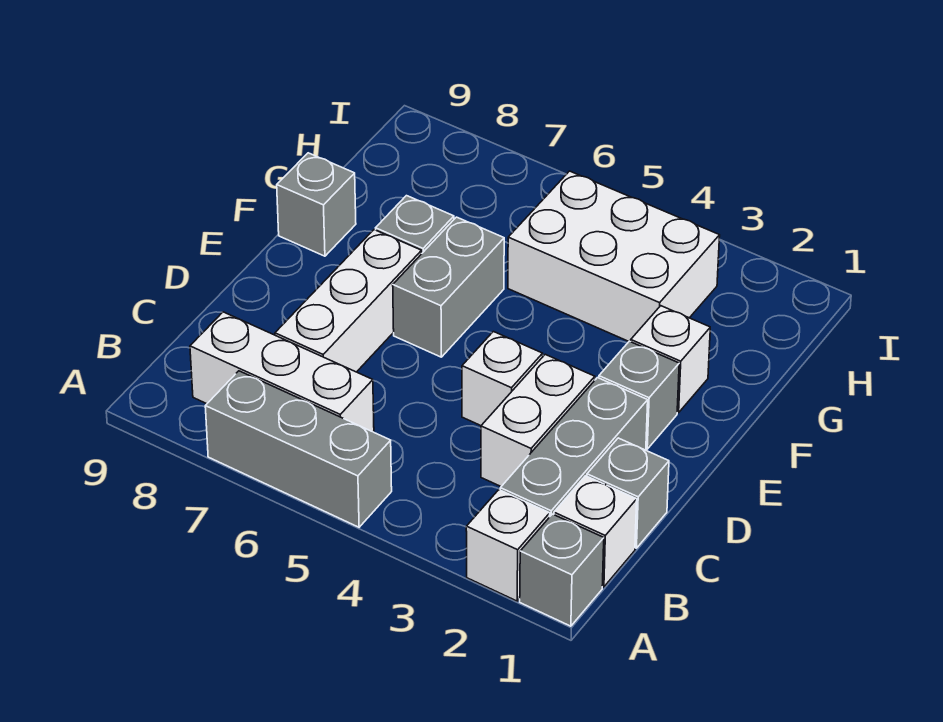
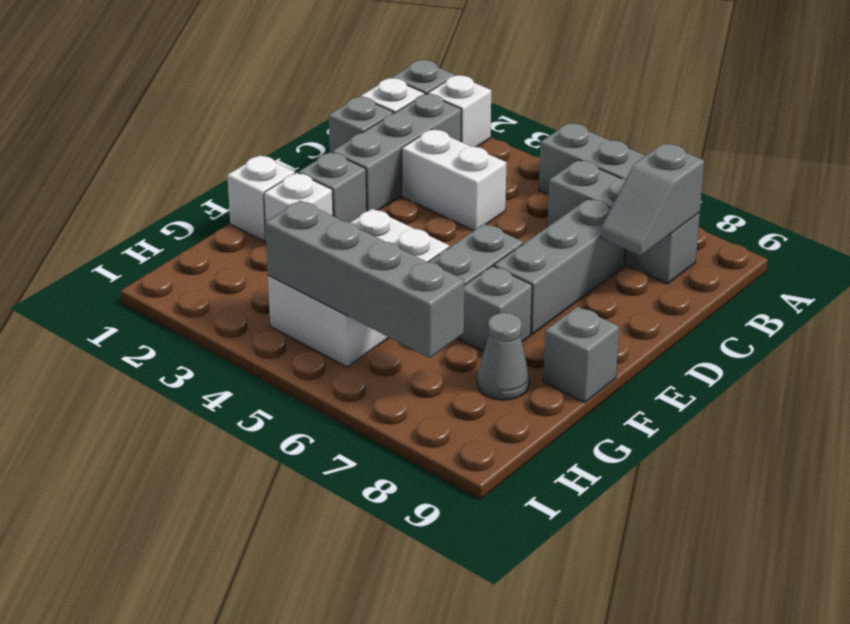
white brick B6:B8 level 1 -> grey brick B6:B8 level 1
none -> grey slope B8:C8 level 2 top B
white brick C3:D3 level 1 -> white brick C3:C4 level 1
white brick C7:E7 level 1 -> grey brick C7:E7 level 1
white brick D4 level 1 -> white brick F1 level 1
white brick G3:H5 level 1 -> white brick F4:H5 level 1
none -> grey cone G8 level 1
none -> grey brick H4:H7 level 2

